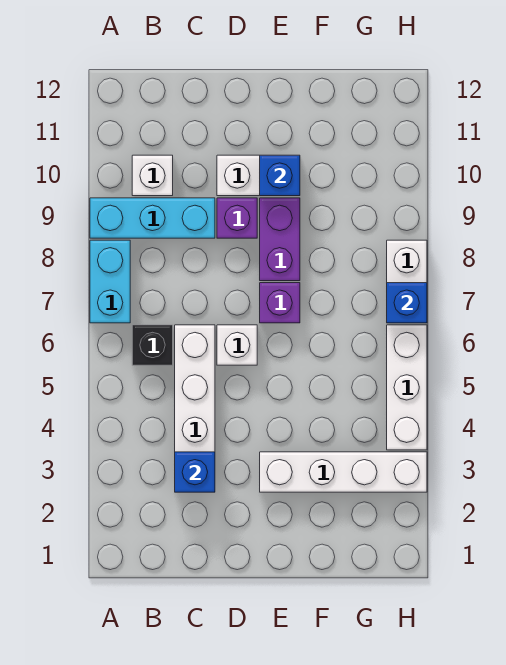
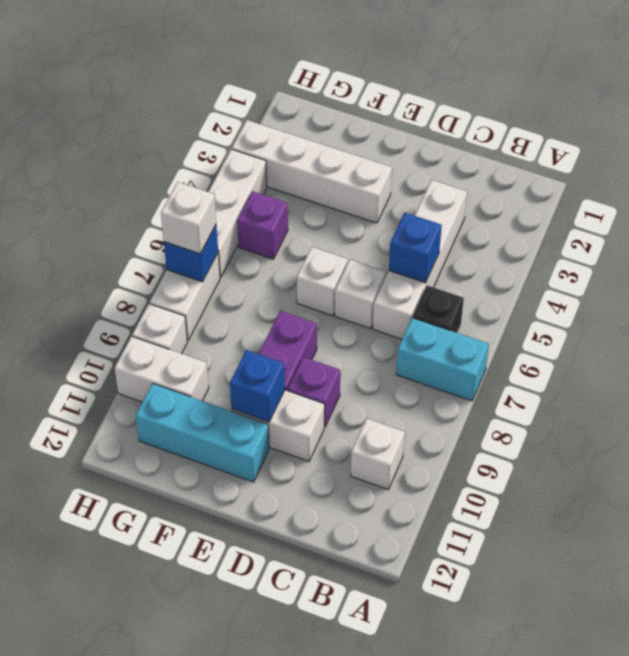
cyan brick A7:A8 level 1 -> cyan brick A7:B7 level 1
cyan brick A9:C9 level 1 -> cyan brick E11:G11 level 1
blue brick C3 level 2 -> blue brick C5 level 2
none -> white brick E6 level 1
purple brick E7 level 1 -> purple brick G5 level 1
none -> white brick G10:H10 level 1
none -> white brick H7 level 3
none -> white brick H9 level 1

